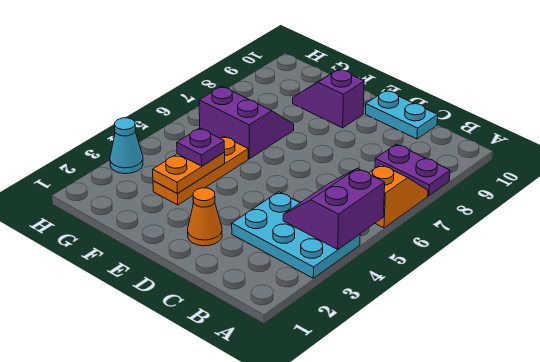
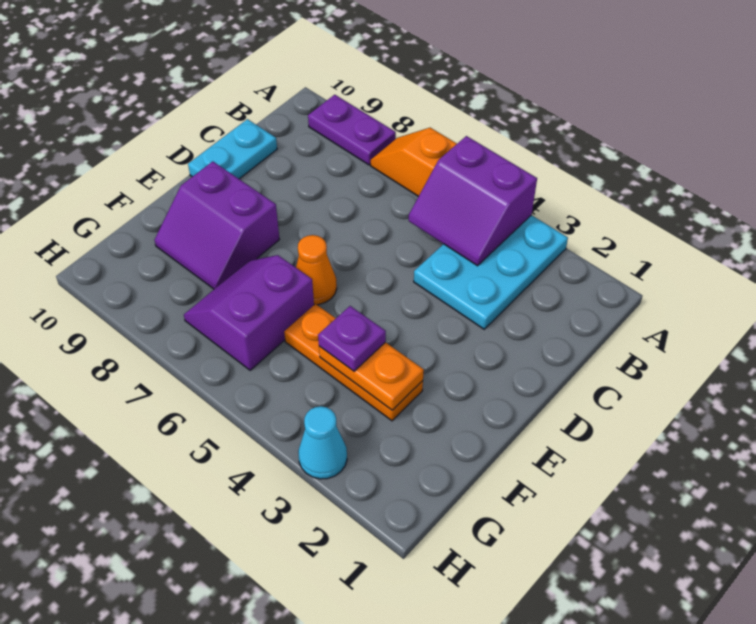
purple plate A8:B8 level 1 -> purple plate A8:A9 level 1
orange cone D2 level 1 -> orange cone E6 level 1
purple slope E9:F9 level 1 top E -> purple slope E8:F9 level 1 top E

